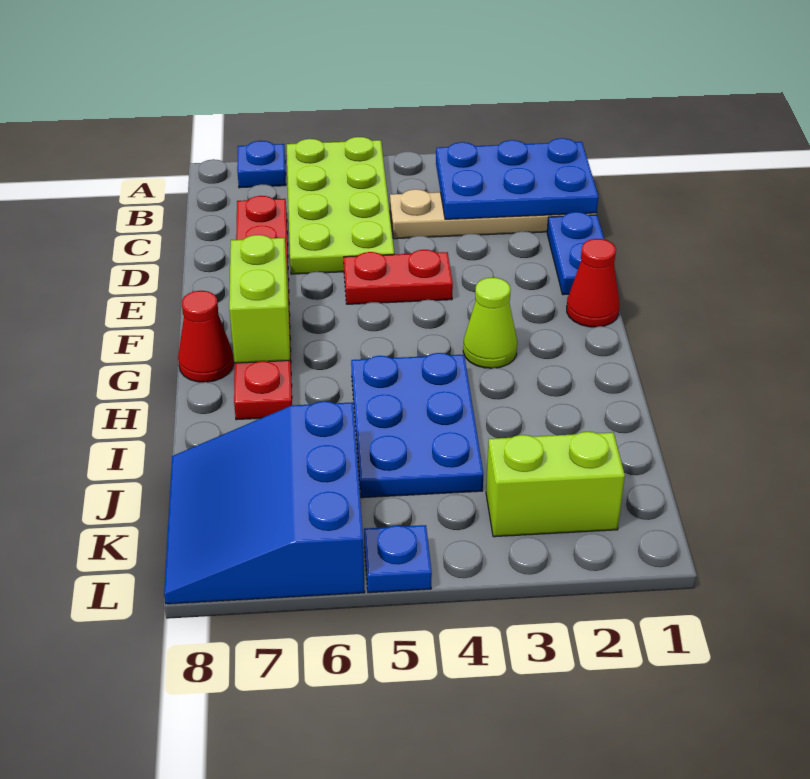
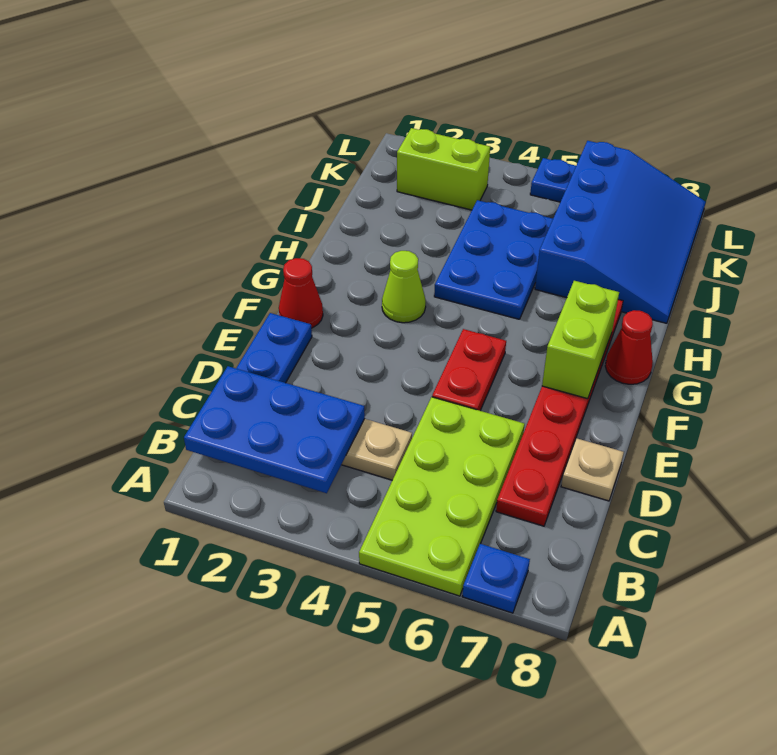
none -> tan plate D8 level 1
red plate E4:E5 level 1 -> red plate E5:F5 level 1
blue slope J6:L8 level 1 top 6 -> blue slope I6:L8 level 1 top 6

